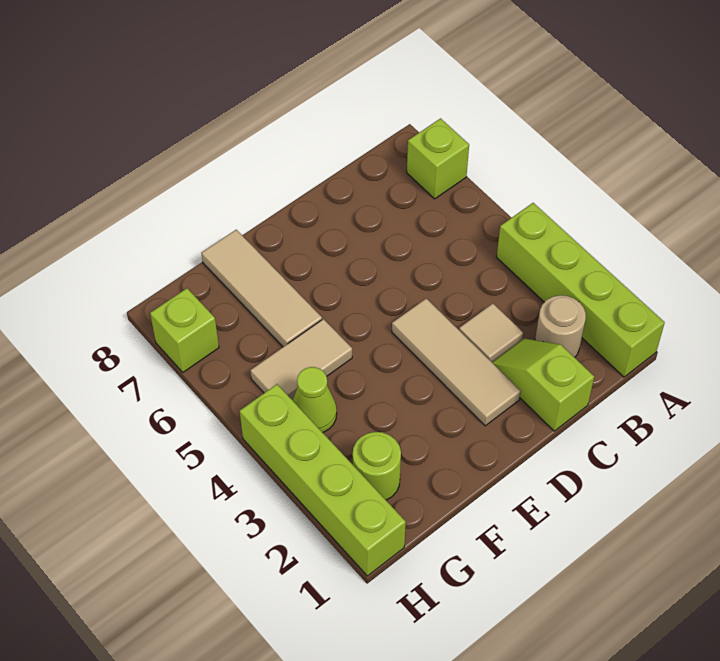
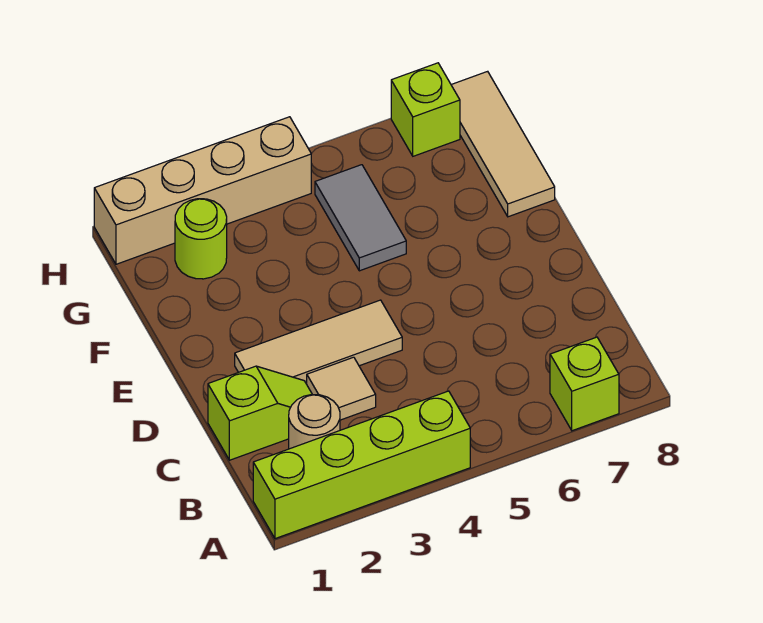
tan tile F5:G5 level 1 -> grey tile F5:G5 level 1
tan tile F6:F8 level 1 -> tan tile F8:H8 level 1
lime cone G4 level 1 -> none
lime brick H1:H4 level 1 -> tan brick H1:H4 level 1

